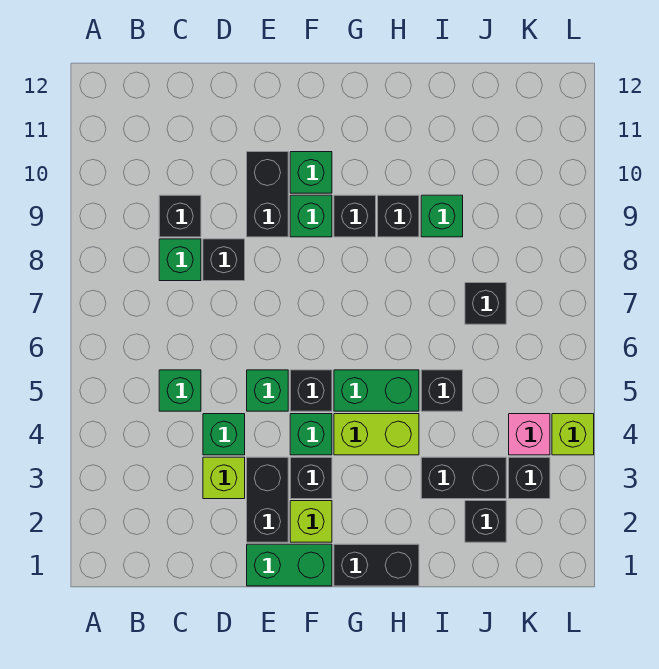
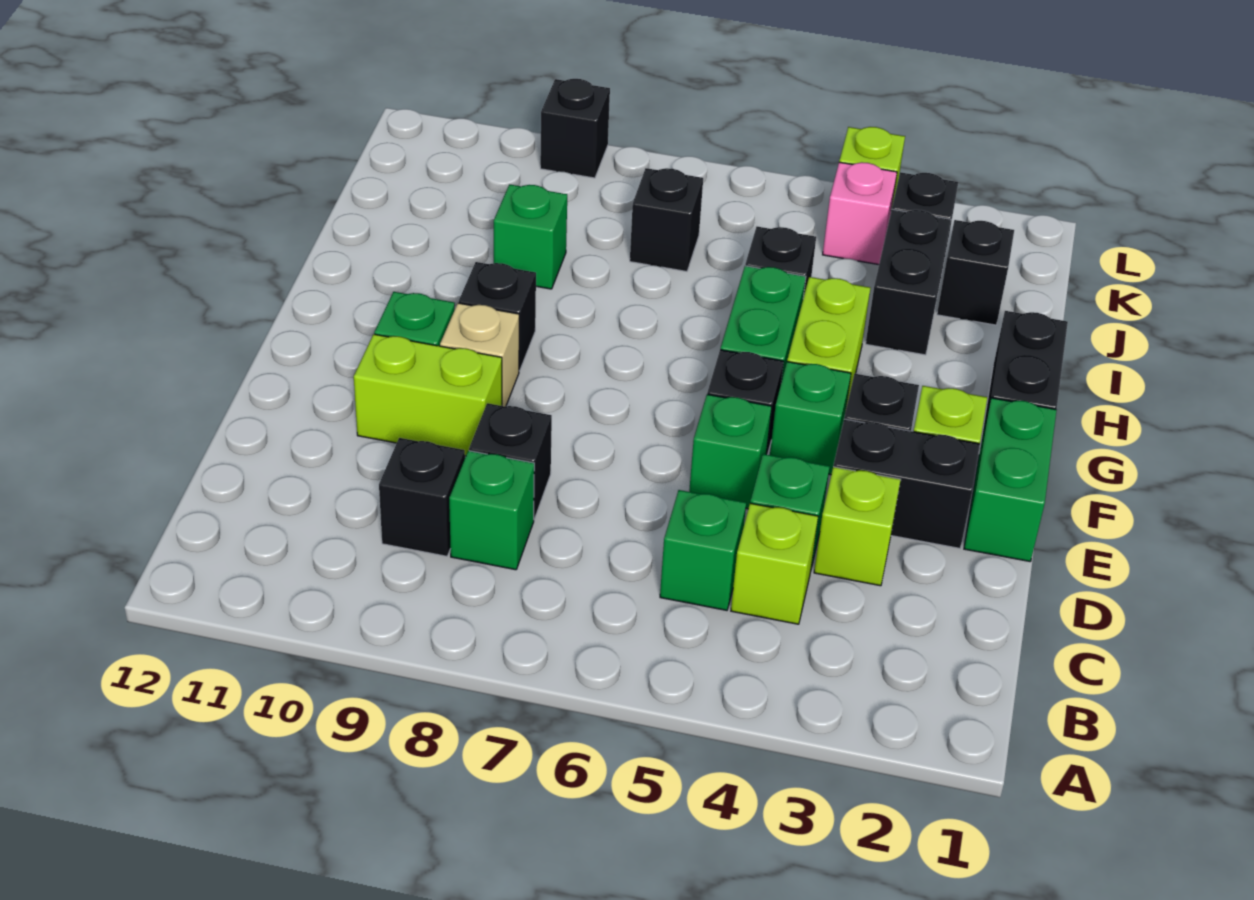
none -> lime brick C4 level 1
black brick E9:E10 level 1 -> lime brick E9:E10 level 1
green brick F9 level 1 -> tan brick F9 level 1
black brick H9 level 1 -> black brick L9 level 1

